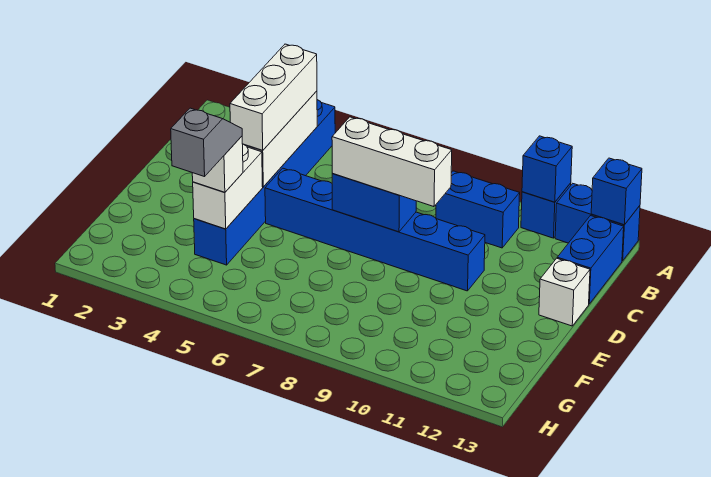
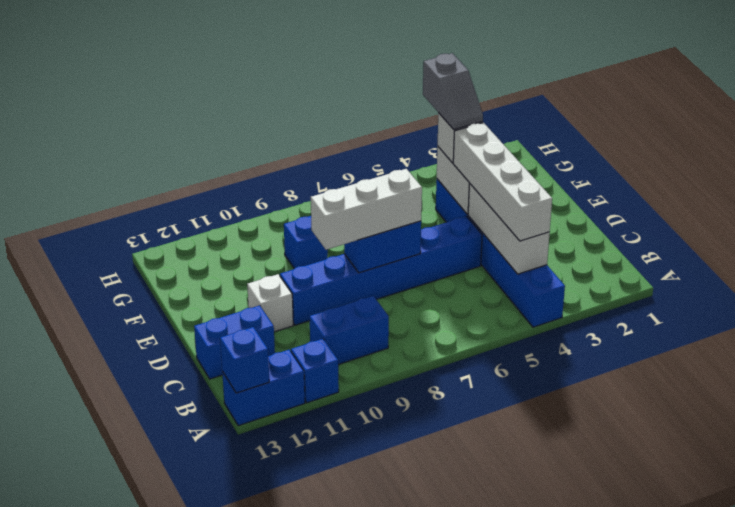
blue brick A11 level 2 -> blue brick F9 level 1
white brick B4:D4 level 3 -> white brick B4:E4 level 3
blue brick B13:C13 level 1 -> blue brick C12:C13 level 1
white brick D13 level 1 -> white brick D11 level 1

